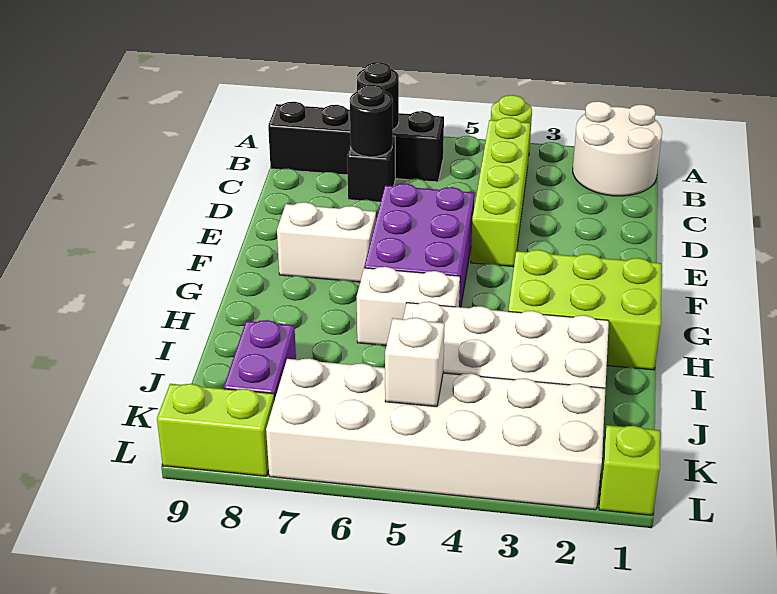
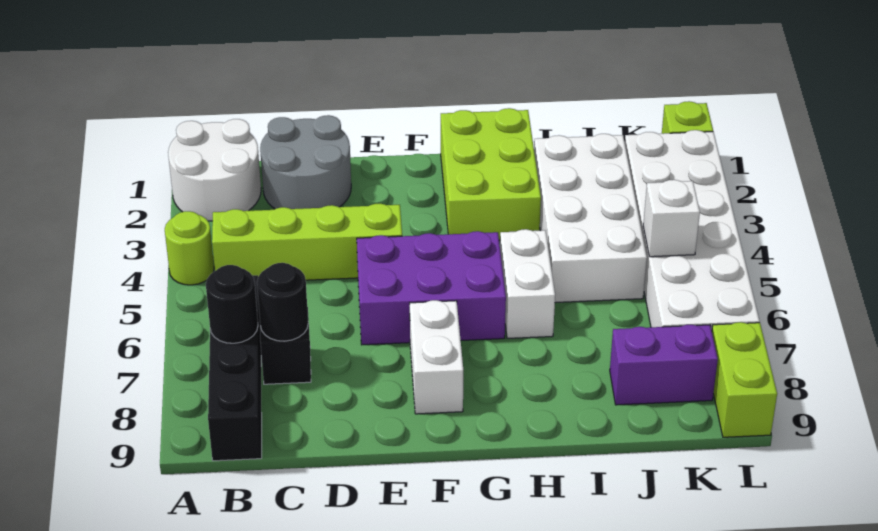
none -> grey round brick C1:D2 level 1

